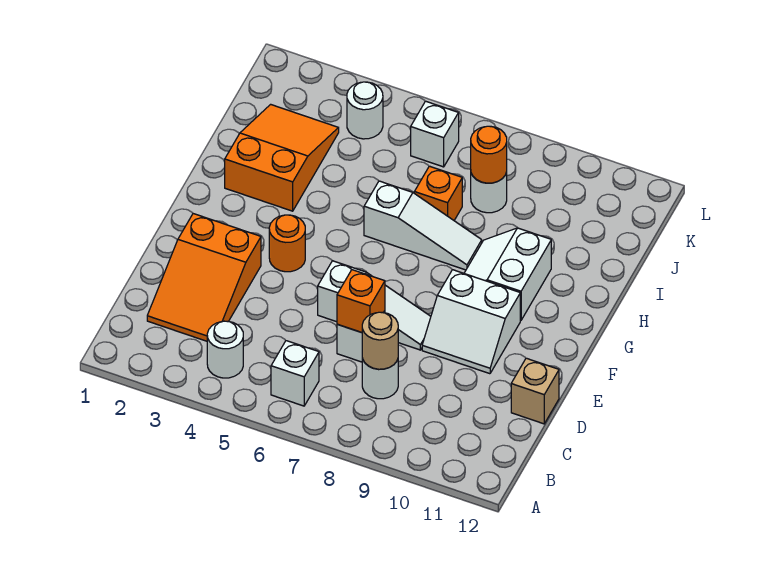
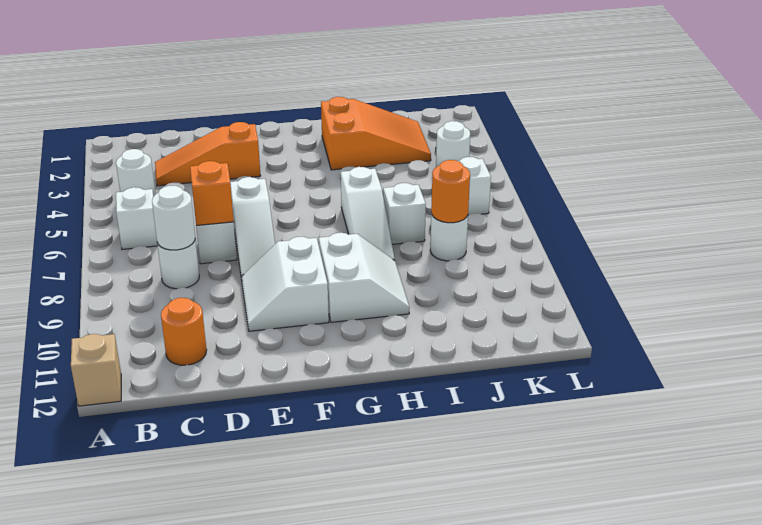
orange slope C2:E3 level 1 top E -> orange slope C3:E3 level 1 top E
tan round brick C8 level 2 -> white round brick C8 level 2
tan brick D12 level 1 -> tan brick A12 level 1
orange round brick F4 level 1 -> orange round brick C11 level 1
white slope G9:H10 level 1 top 10 -> white slope G9:H10 level 1 top G
orange brick I7 level 1 -> white brick I7 level 1

